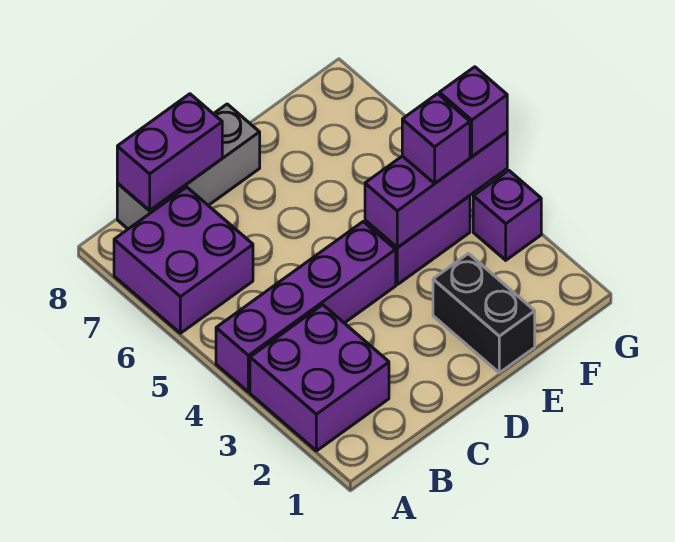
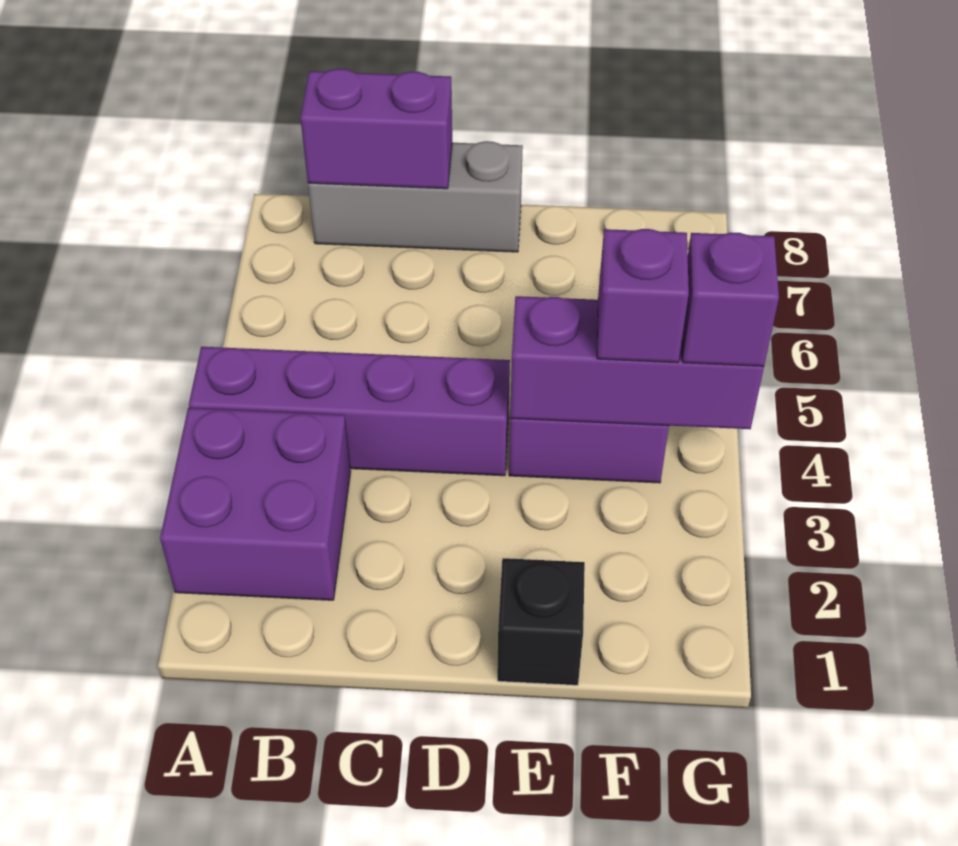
purple brick A6:B7 level 1 -> none
black brick E1:E2 level 1 -> black brick E1 level 1
purple brick G3 level 1 -> none

